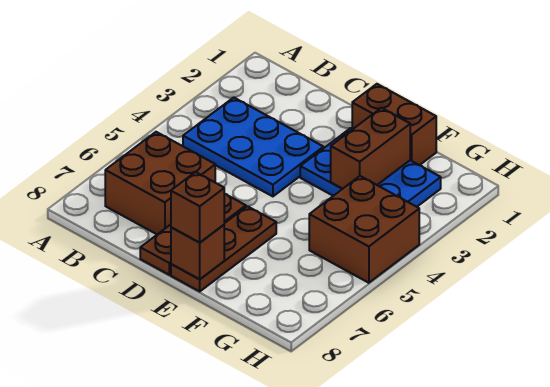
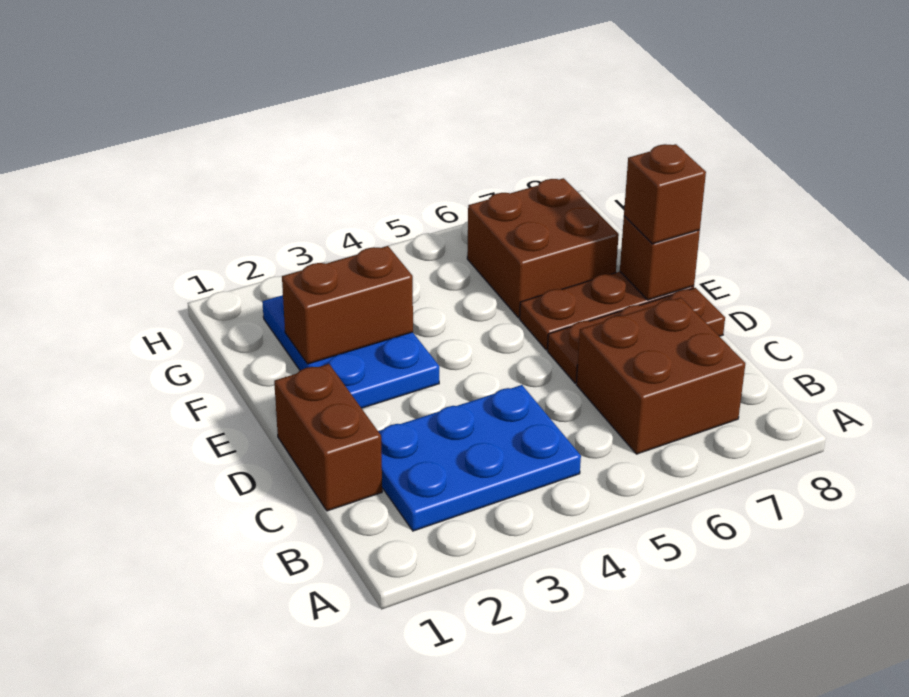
blue plate B3:D4 level 1 -> blue plate B2:C4 level 1
brown brick E1:F1 level 1 -> brown brick C1:D1 level 1
brown brick G4:H5 level 1 -> brown brick F6:G7 level 1

